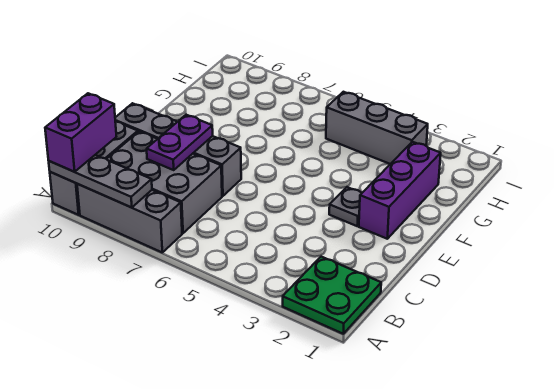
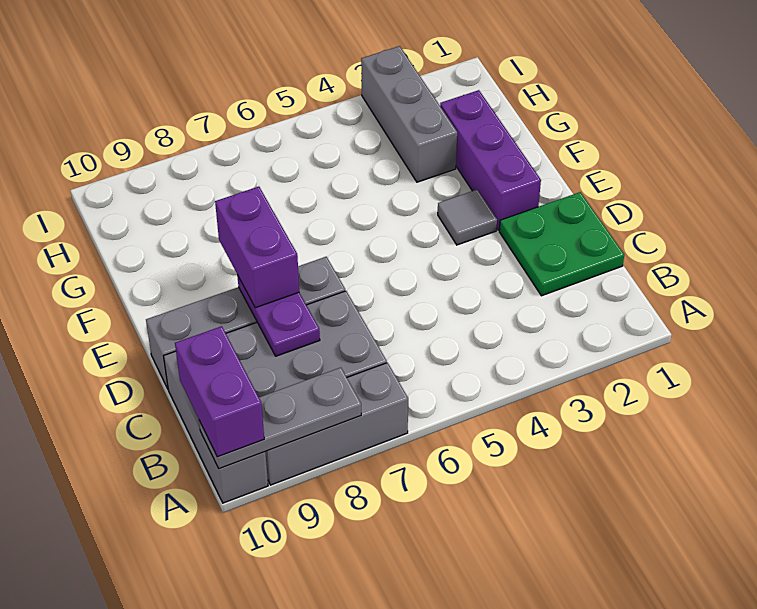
green plate A1:B2 level 1 -> green plate C1:D2 level 1
none -> purple brick D8:E8 level 3
grey plate E3 level 1 -> grey tile E3 level 1
grey brick H3:H5 level 1 -> grey brick G3:I3 level 1

